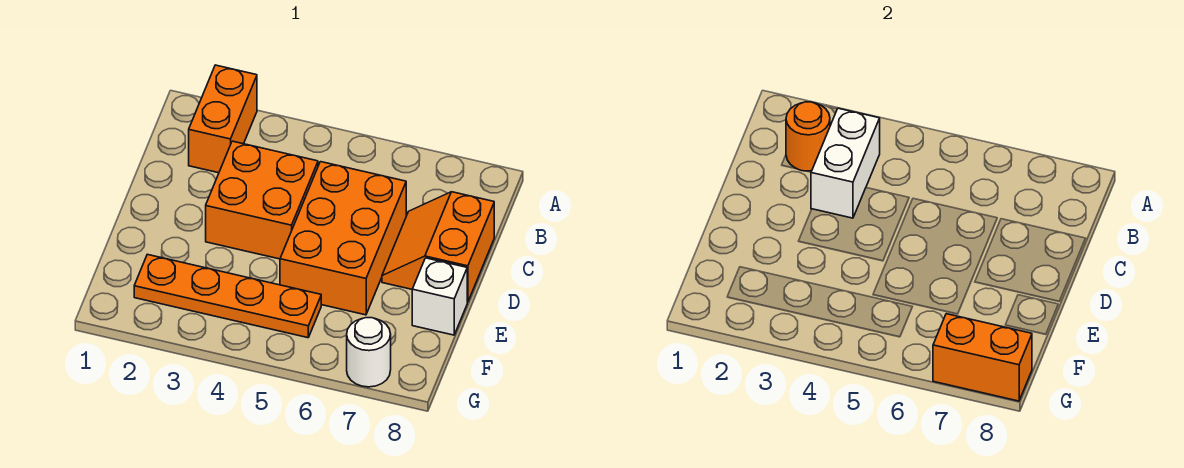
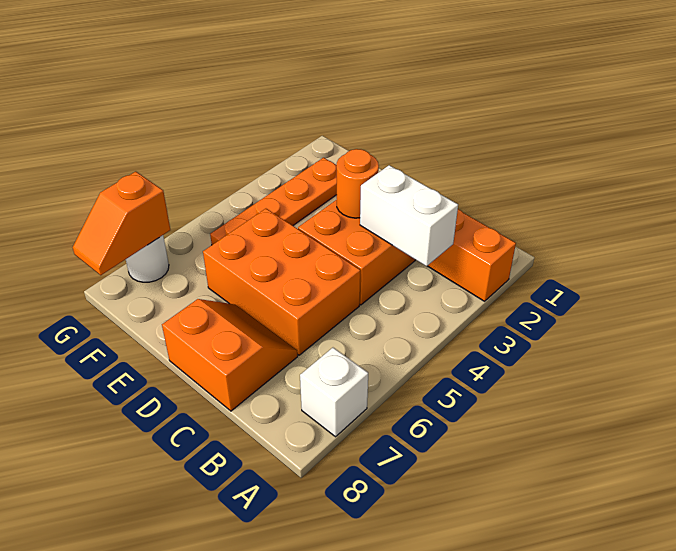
orange round brick B2 level 2 -> orange round brick D3 level 2
white brick E8 level 1 -> white brick A7 level 1
orange brick G7:G8 level 2 -> orange slope G7:G8 level 2 top 7

